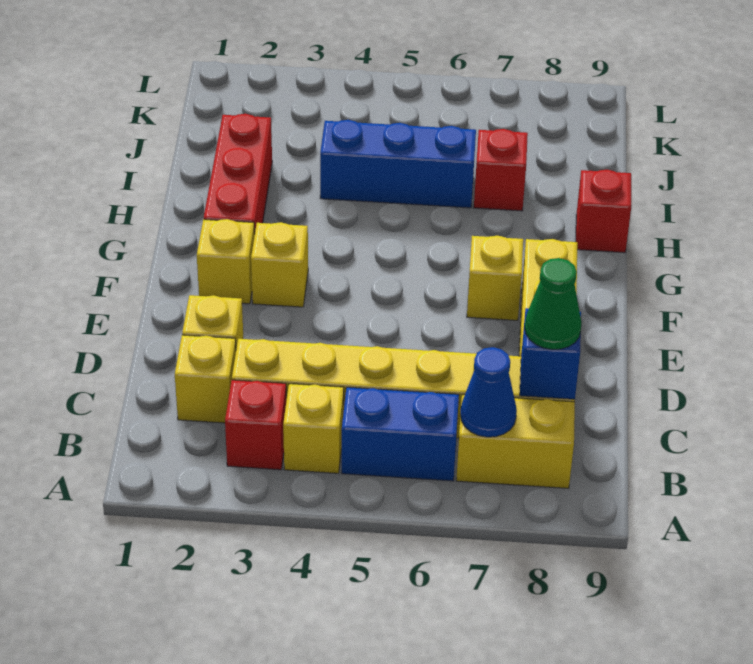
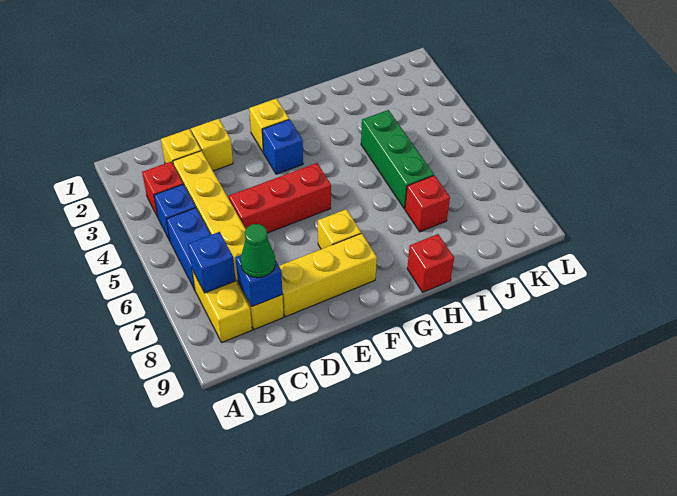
yellow brick B4 level 1 -> blue brick B4 level 1
blue cone B7 level 2 -> blue brick B7 level 2
yellow brick F3 level 1 -> blue brick F3 level 1
red brick G2:I2 level 1 -> red brick D5:F5 level 1
blue brick I4:I6 level 1 -> green brick I4:I6 level 1

